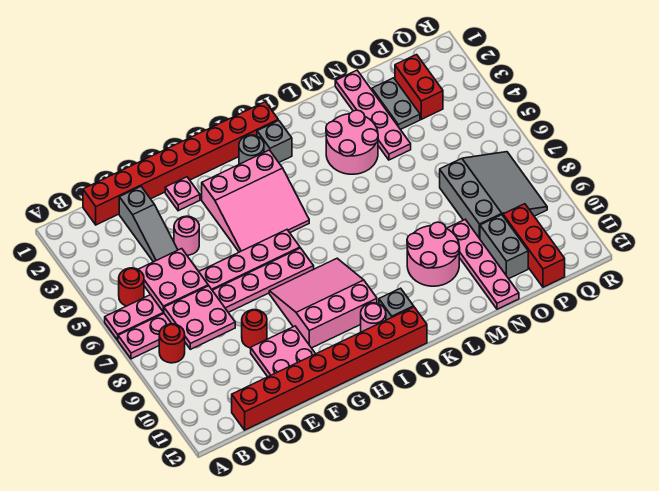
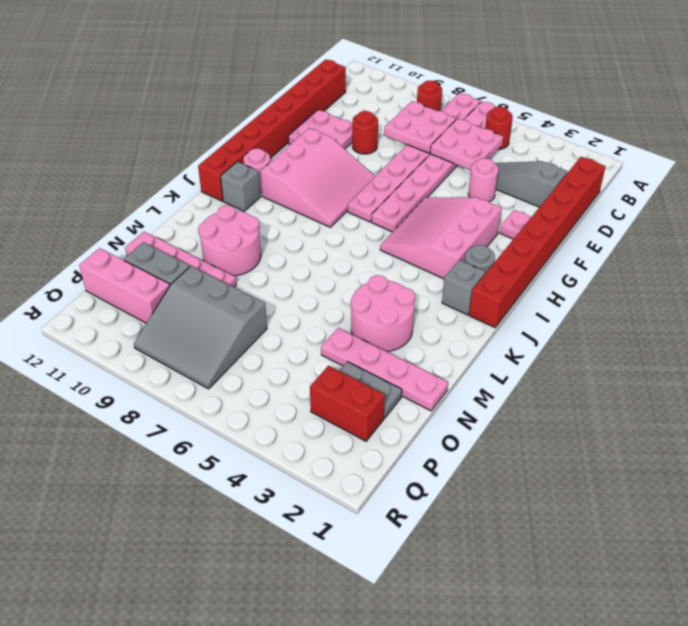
red brick P10:P12 level 1 -> pink brick P10:P12 level 1

